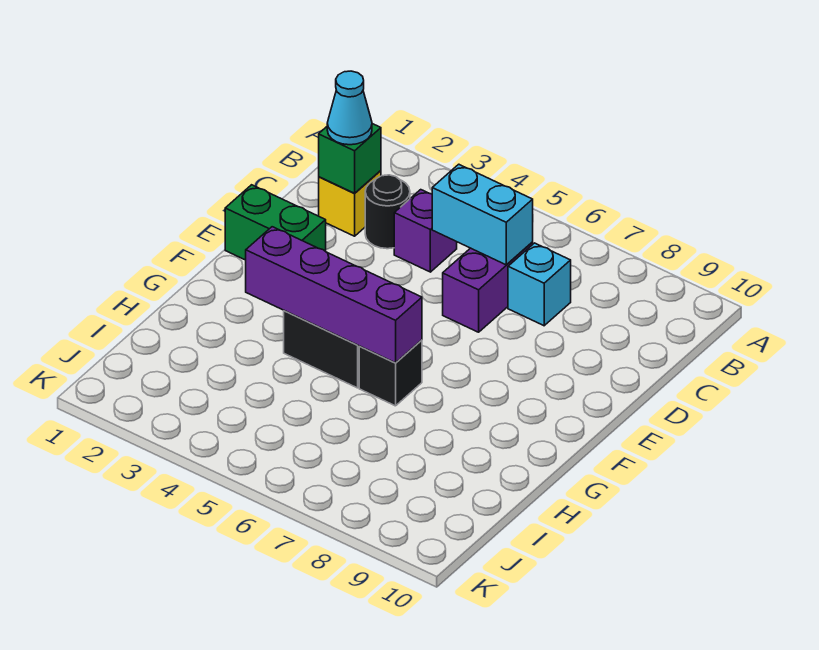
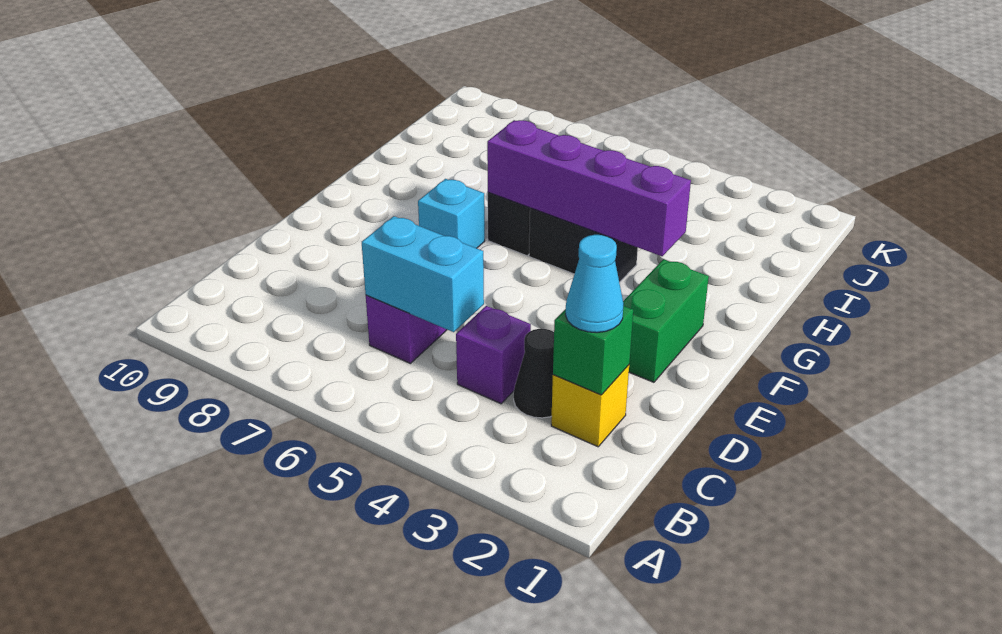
black round brick C3 level 1 -> black cone C3 level 1
cyan brick C7 level 1 -> cyan brick F7 level 1
green brick E1:E2 level 1 -> green brick E2:F2 level 1

